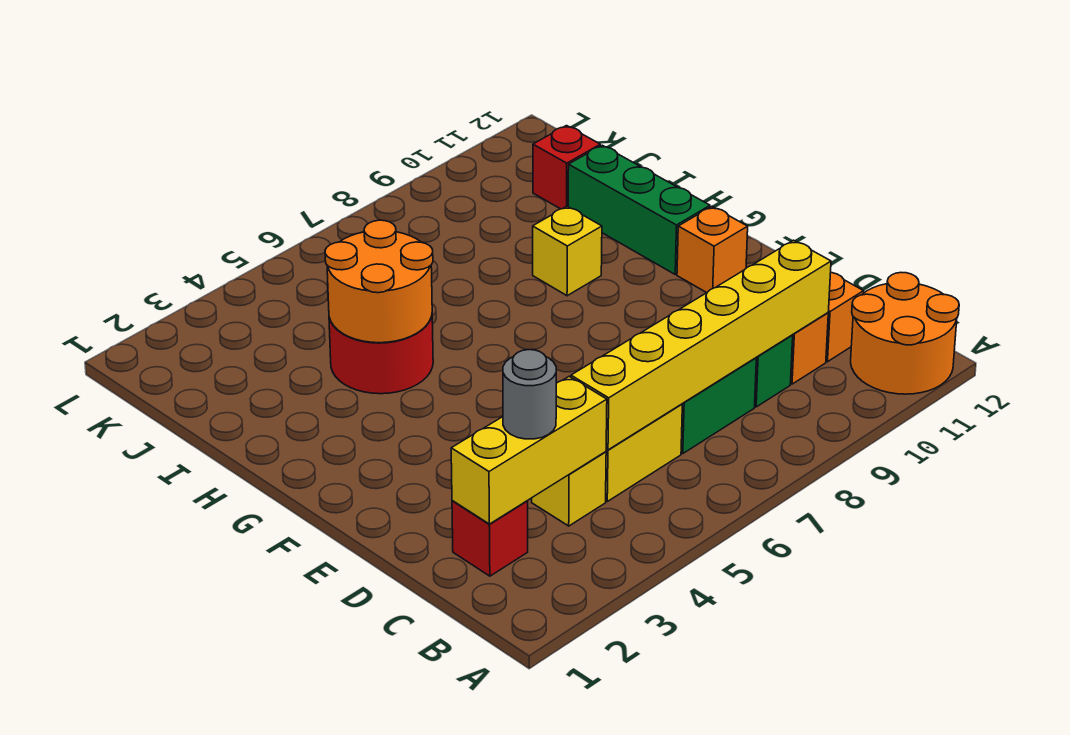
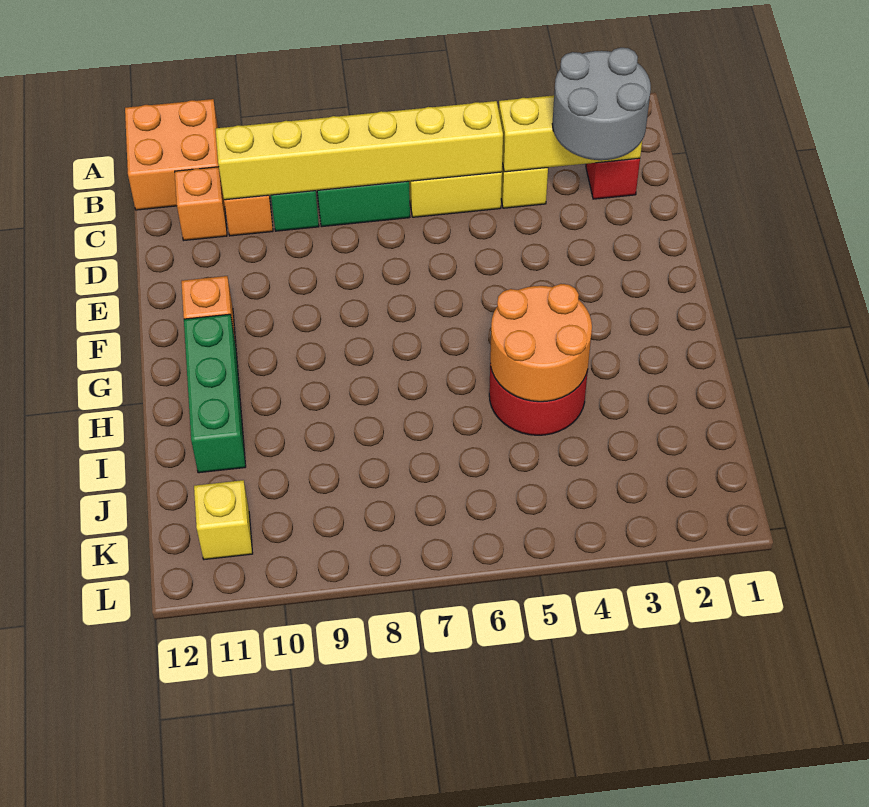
orange round brick A11:B12 level 1 -> orange brick A11:B12 level 1
grey round brick C3 level 3 -> grey round brick C2:D3 level 3
yellow brick H9 level 1 -> yellow brick K11 level 1
red brick J11 level 1 -> none

